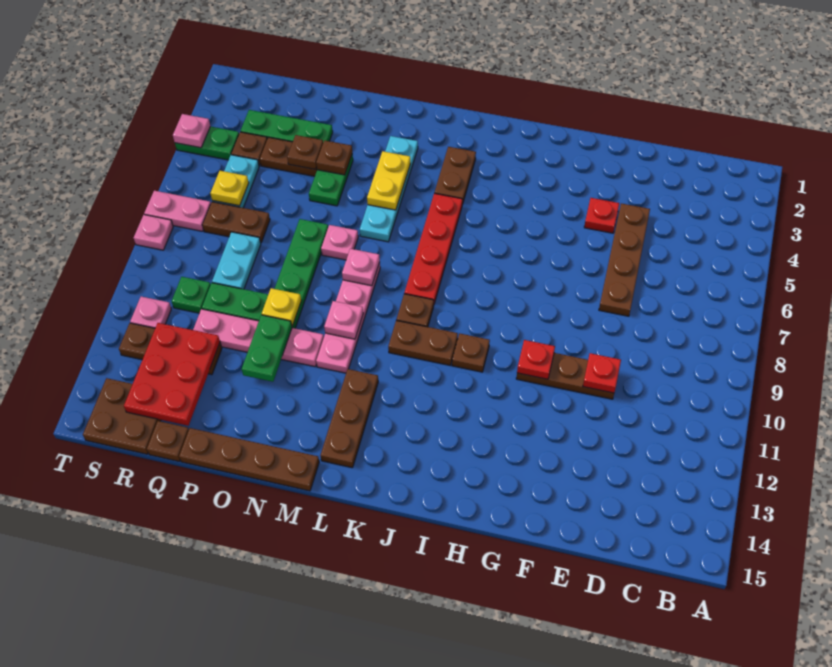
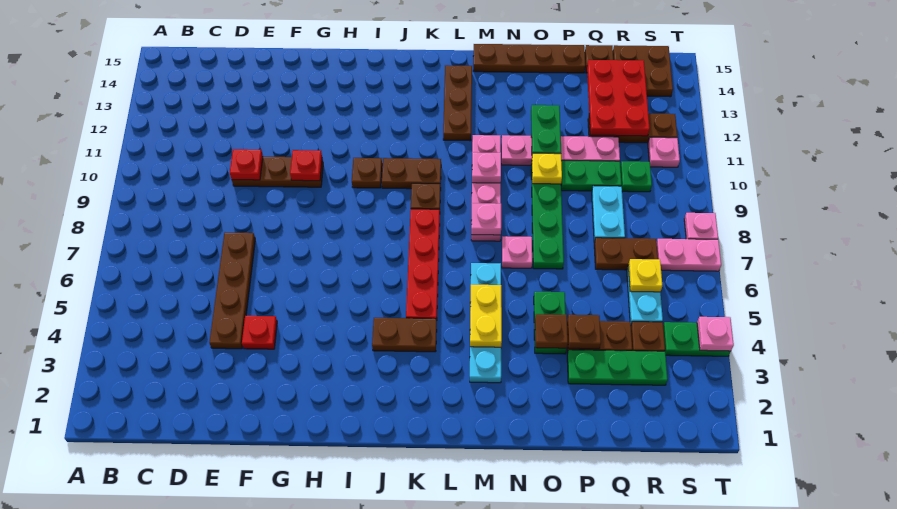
brown plate K3:K4 level 1 -> brown plate J4:K4 level 1

